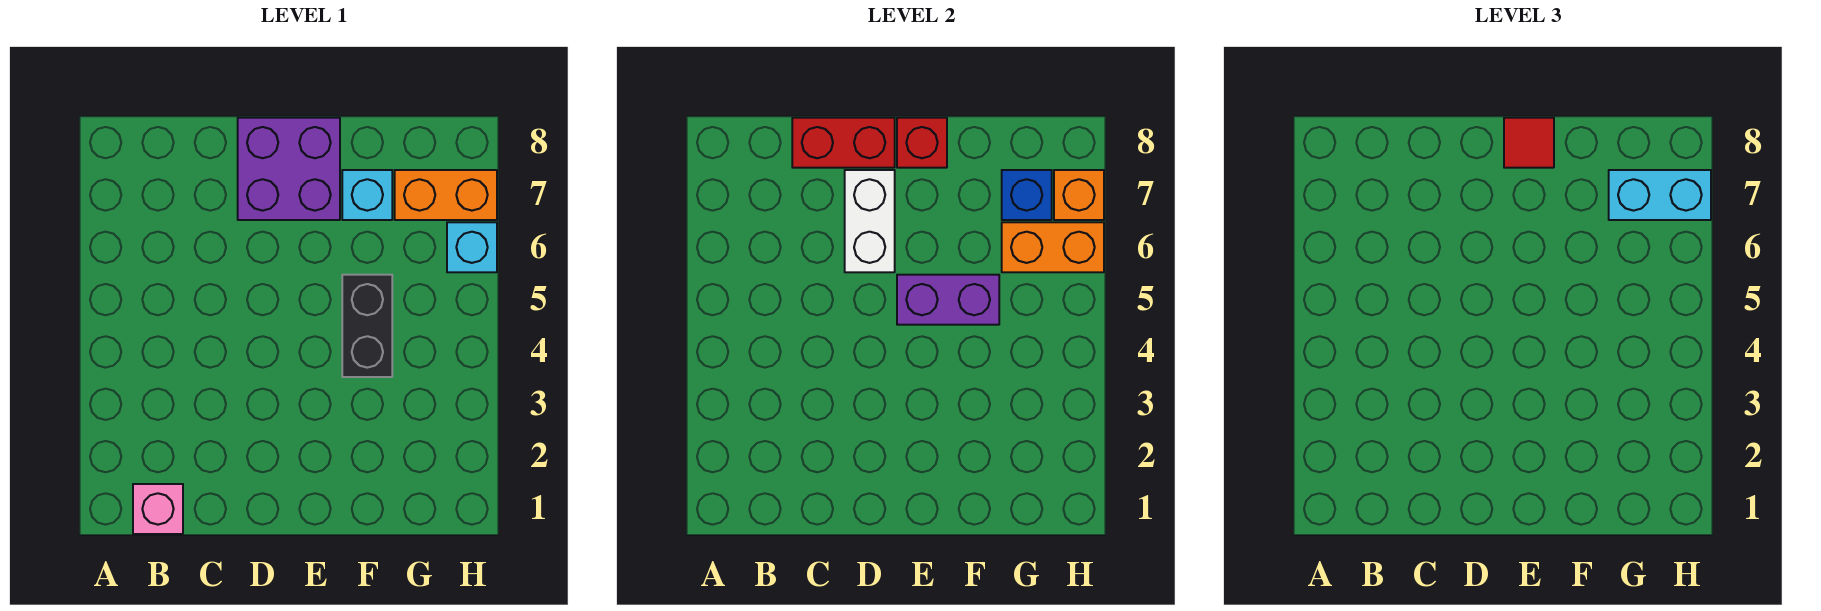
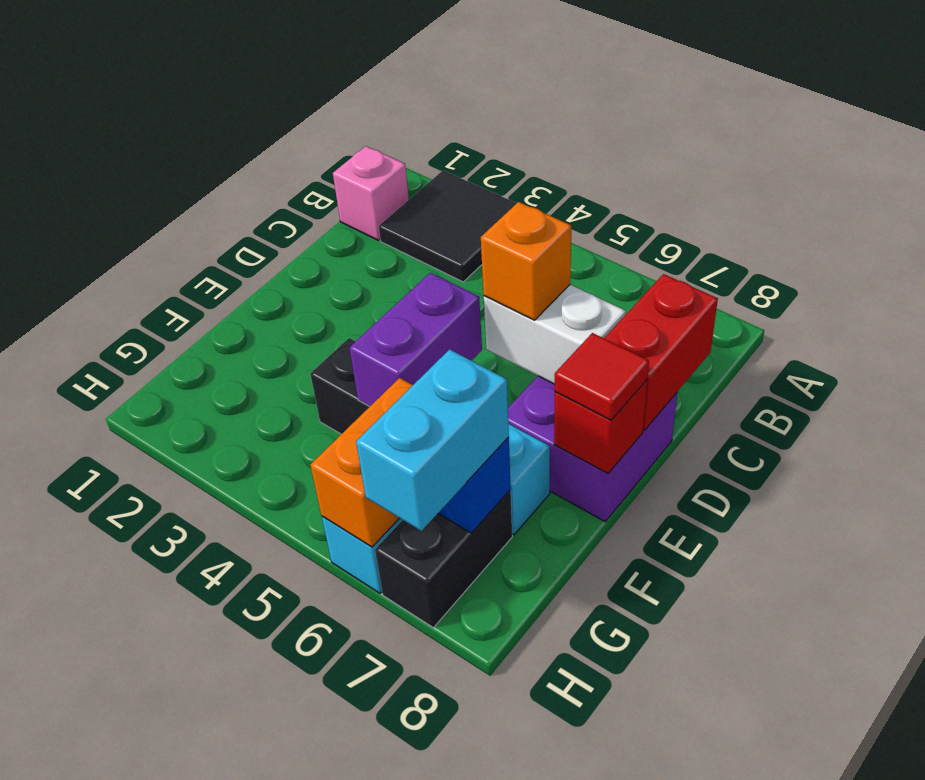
none -> black tile A2:B3 level 1
orange brick G7:H7 level 1 -> black brick G7:H7 level 1
orange brick H7 level 2 -> orange brick D6 level 3

